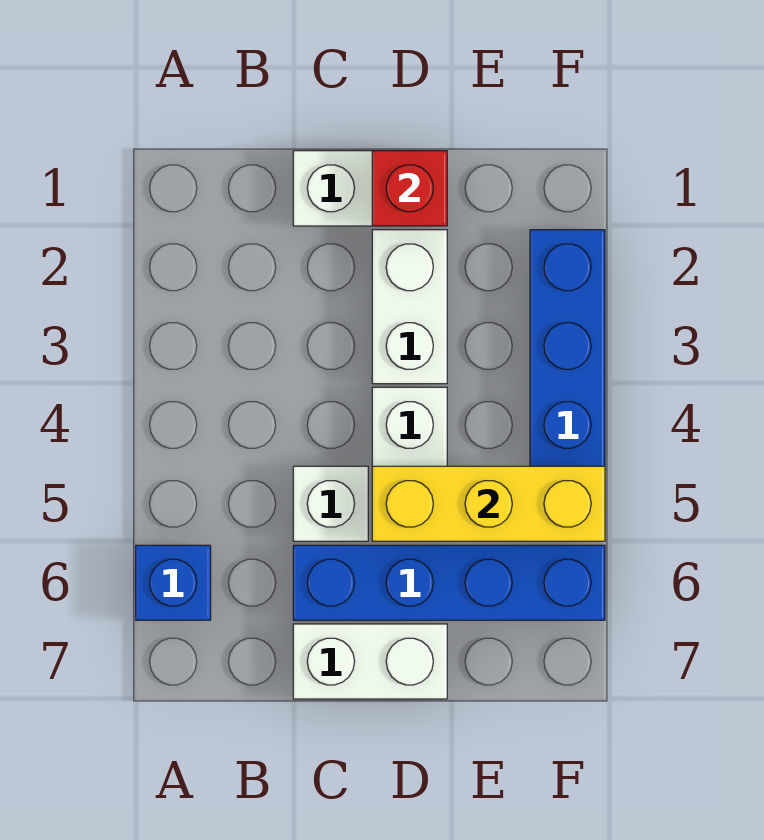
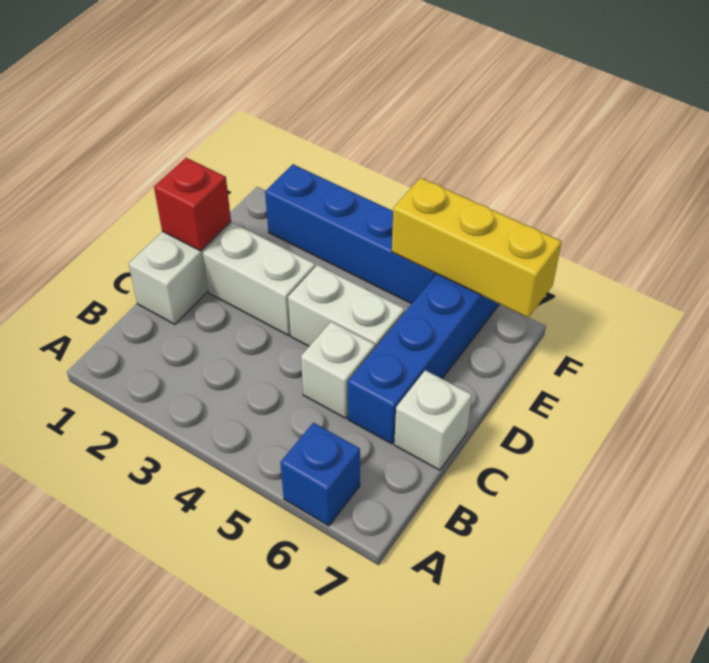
white brick C7:D7 level 1 -> white brick C7 level 1
yellow brick D5:F5 level 2 -> yellow brick F5:F7 level 2

